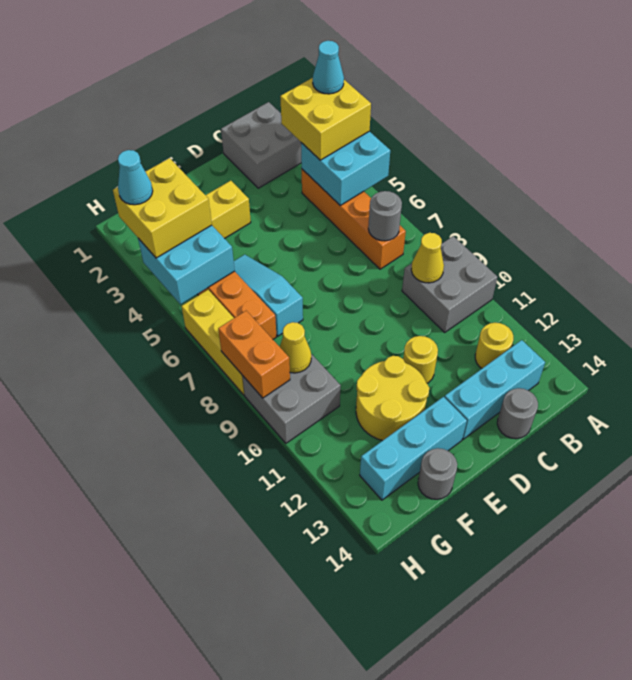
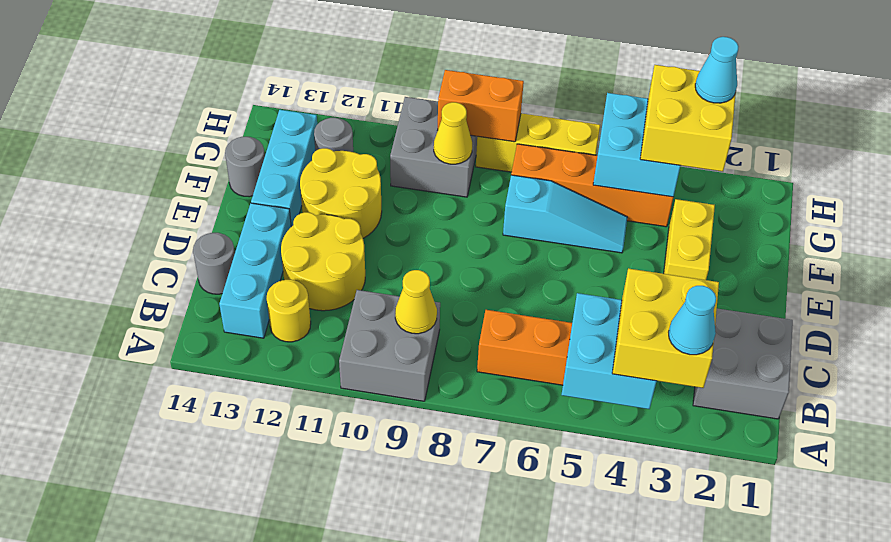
grey round brick B7 level 2 -> grey round brick G12 level 1
yellow round brick D11 level 1 -> yellow round brick C11:D12 level 1

